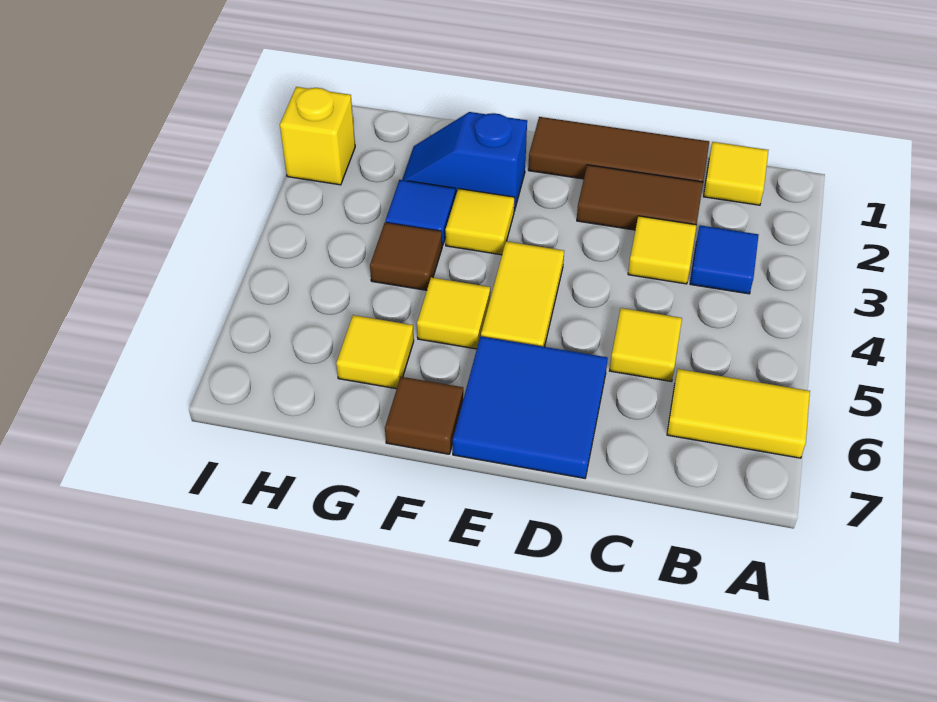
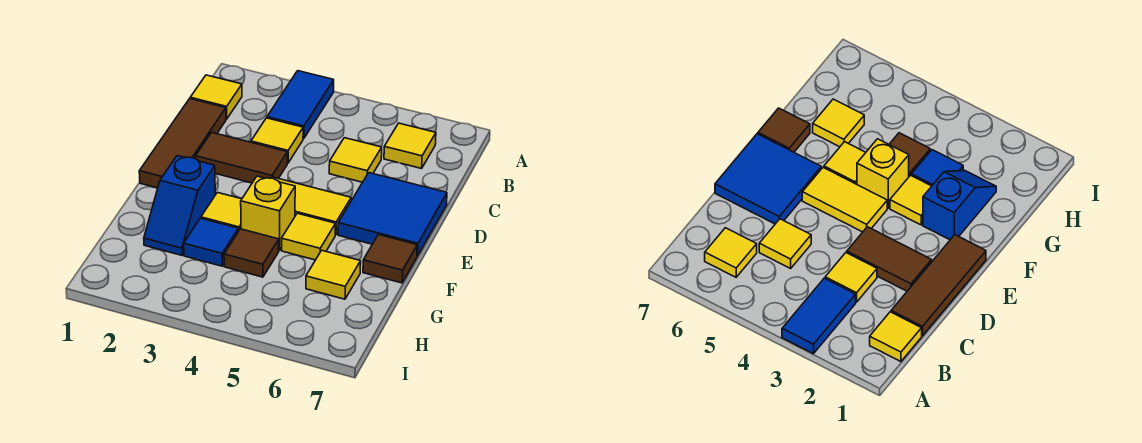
yellow tile A6:B6 level 1 -> yellow tile B6 level 1
blue tile B3 level 1 -> blue tile A3:B3 level 1
brown tile C2:D2 level 1 -> brown tile D2:D3 level 1
yellow brick I2 level 1 -> yellow brick F4 level 1

